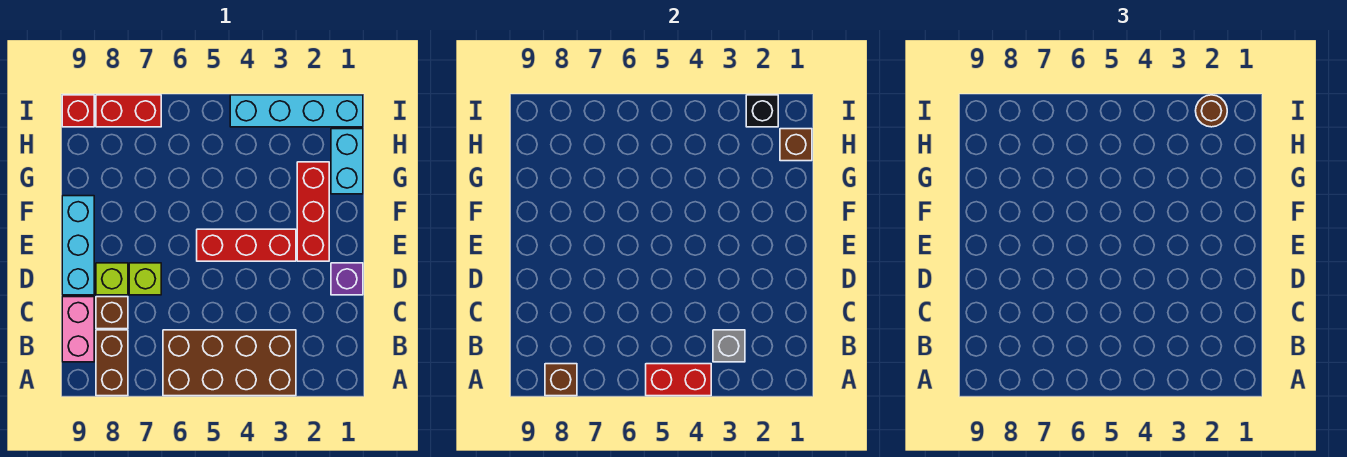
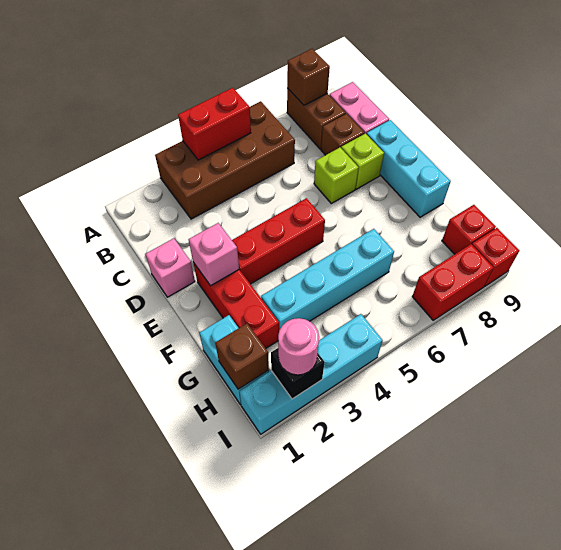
grey brick B3 level 2 -> none
purple brick D1 level 1 -> pink brick D1 level 1
none -> pink brick E2 level 2
none -> cyan brick G3:G6 level 1
none -> red brick H9 level 1
brown round brick I2 level 3 -> pink round brick I2 level 3

